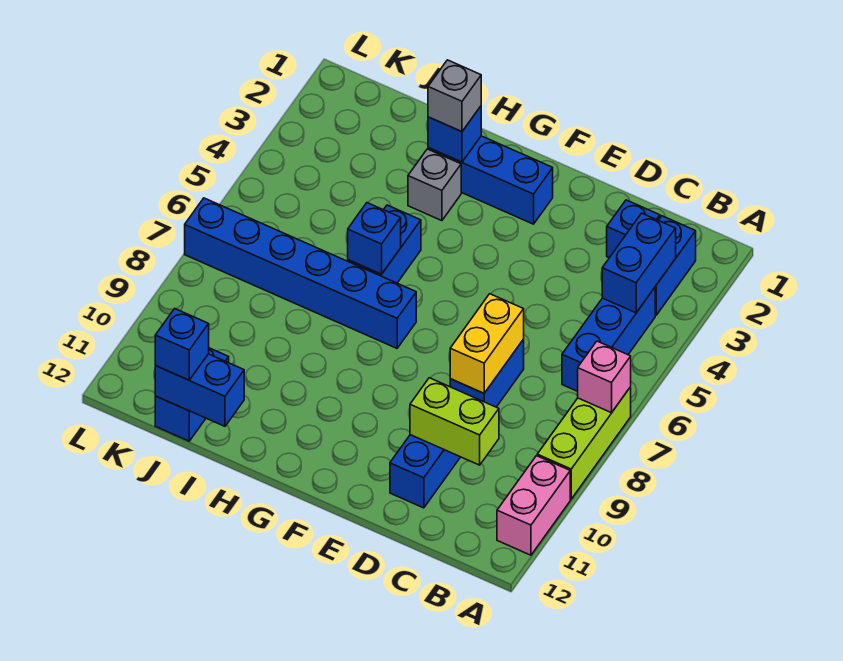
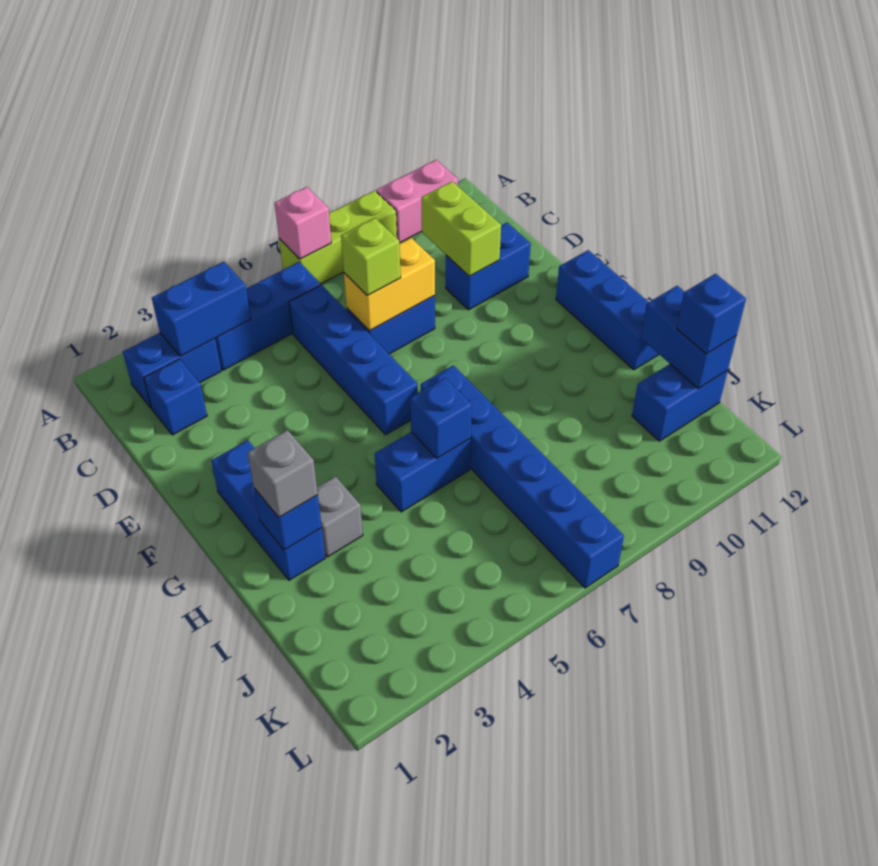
none -> blue brick C6:F6 level 1
none -> lime brick D7 level 3
none -> blue brick F12:H12 level 1

